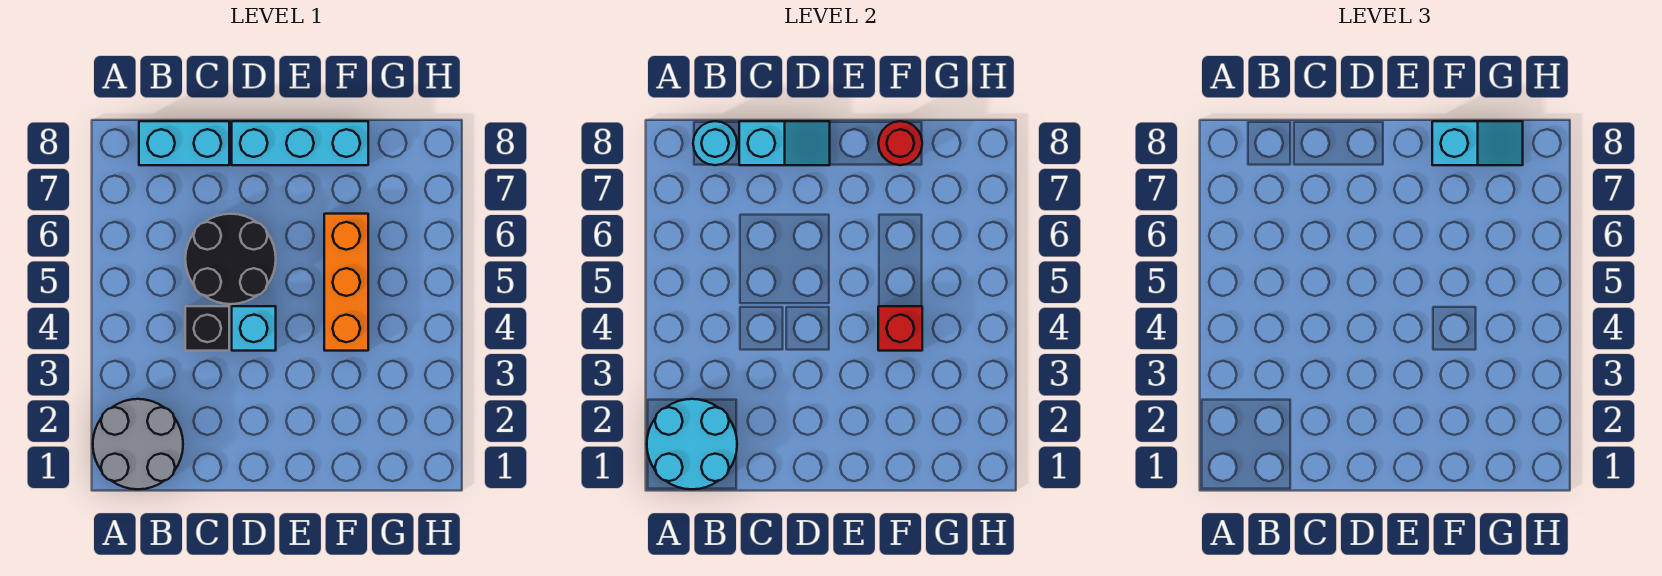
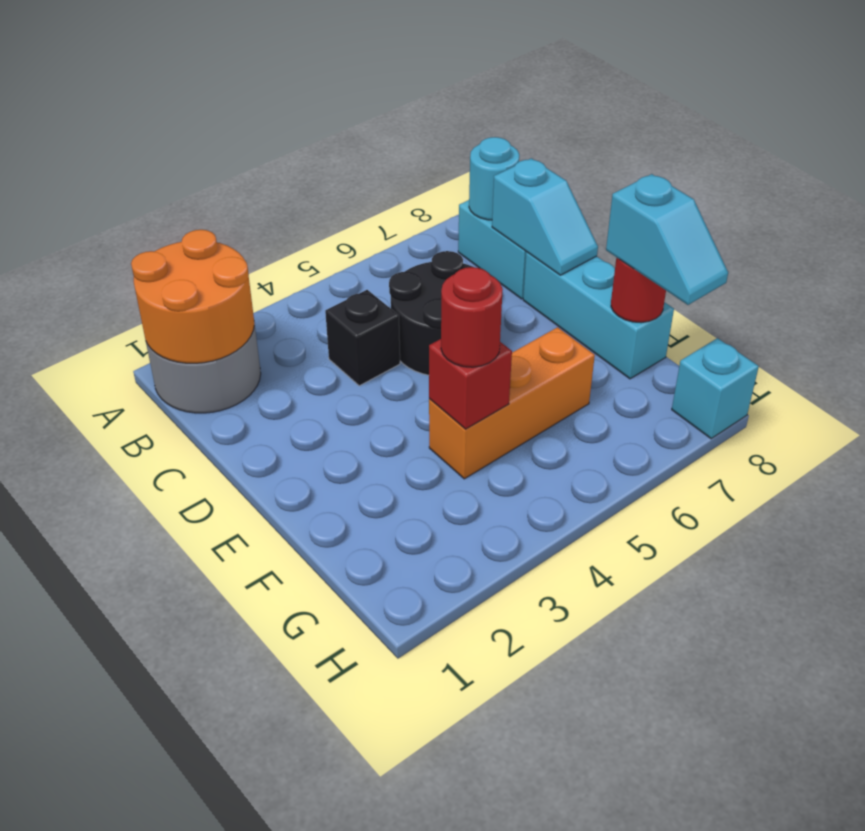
cyan round brick A1:B2 level 2 -> orange round brick A1:B2 level 2
cyan brick D4 level 1 -> cyan brick H8 level 1
none -> red round brick F4 level 3

